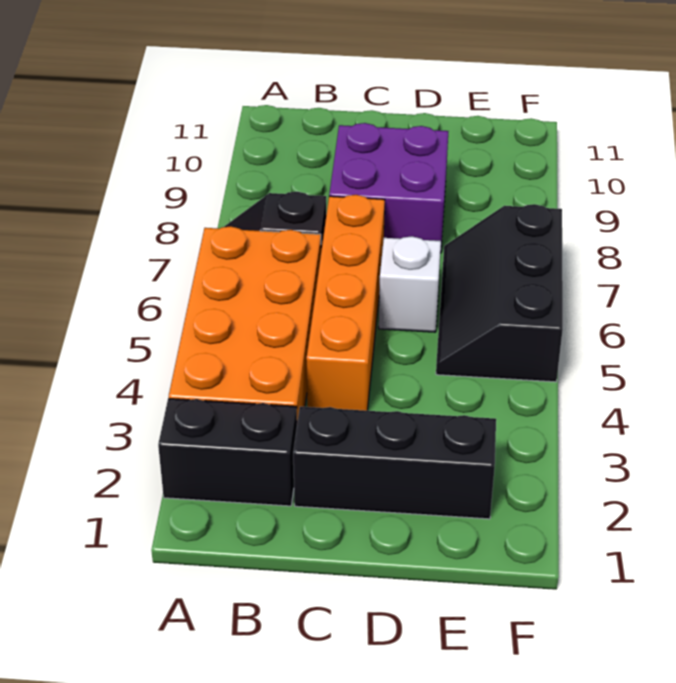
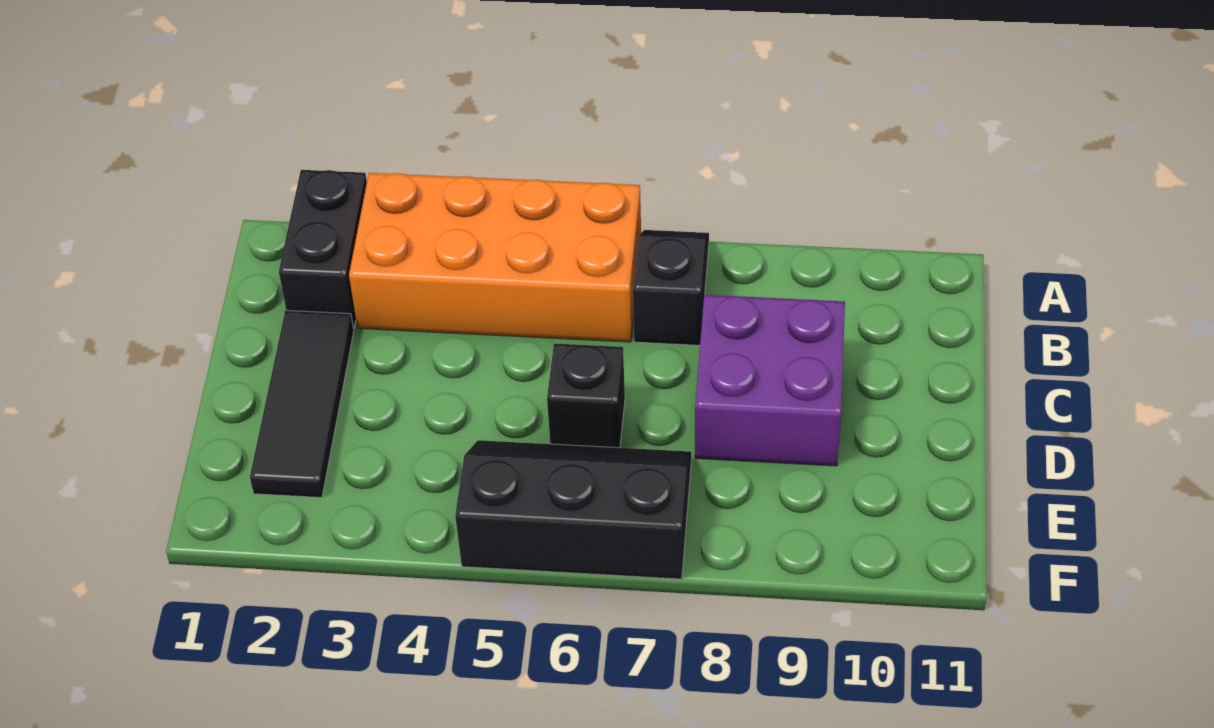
black brick C2:E2 level 1 -> black tile C2:E2 level 1
orange brick C4:C7 level 1 -> none
white brick D6 level 1 -> black brick D6 level 1

